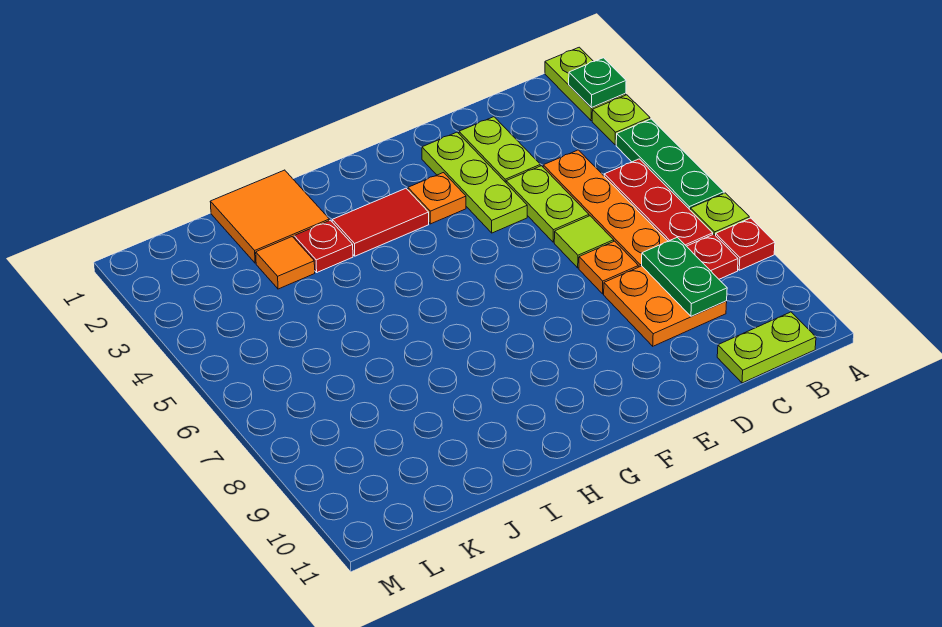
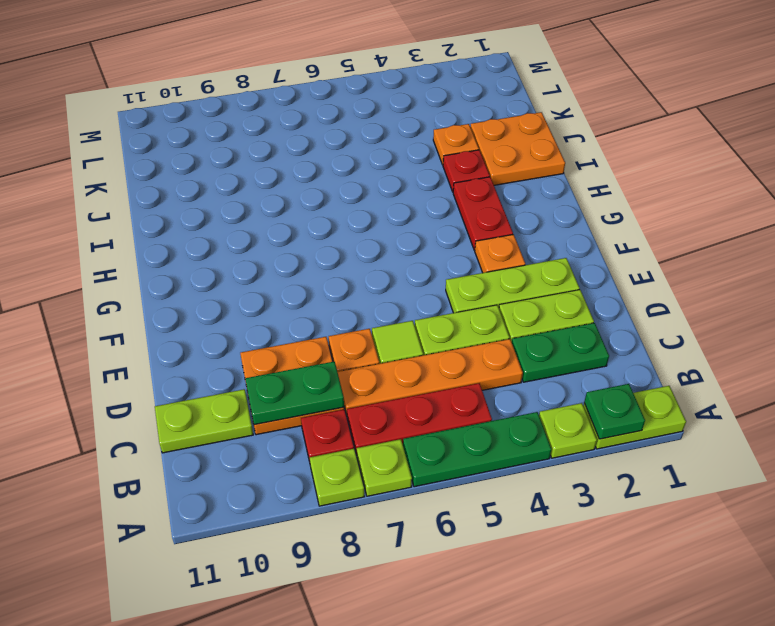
red plate A8 level 1 -> lime plate A8 level 1
lime plate B11:C11 level 1 -> lime plate C10:C11 level 1
none -> green plate C2:C3 level 1
red tile G3:H3 level 1 -> red plate G3:H3 level 1
orange tile I1:J2 level 1 -> orange plate I1:J2 level 1
orange tile J3 level 1 -> orange plate J3 level 1

